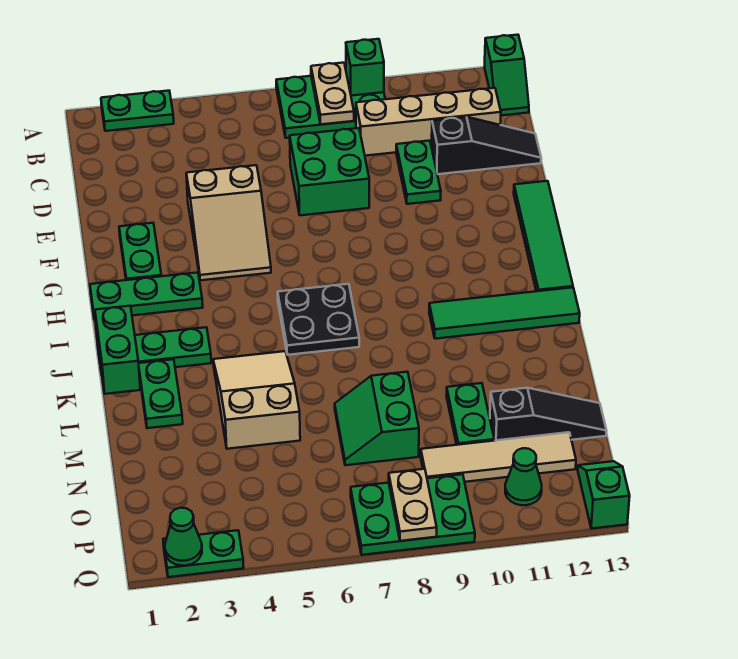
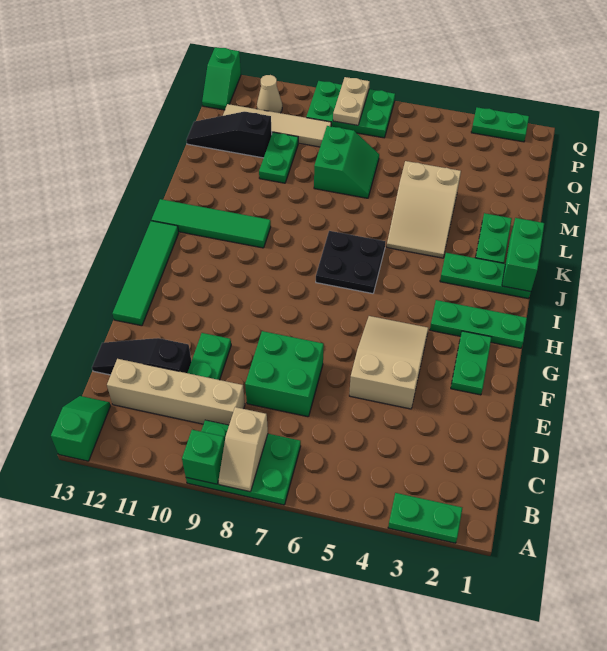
tan plate A8:B8 level 2 -> tan slope A8:B8 level 2 top B
green cone P11 level 1 -> tan cone P11 level 1
green cone Q2 level 2 -> none

